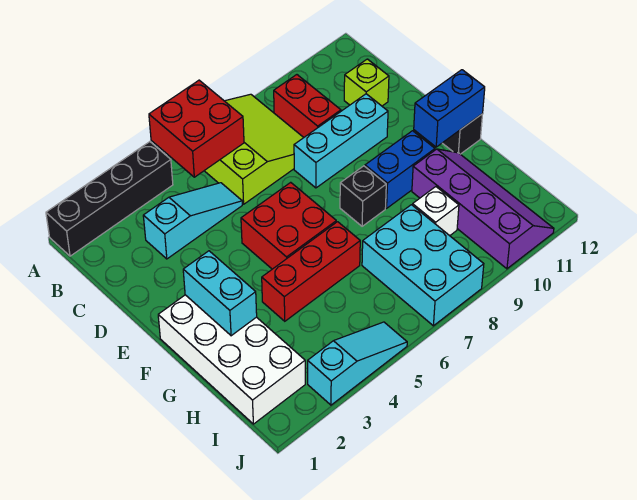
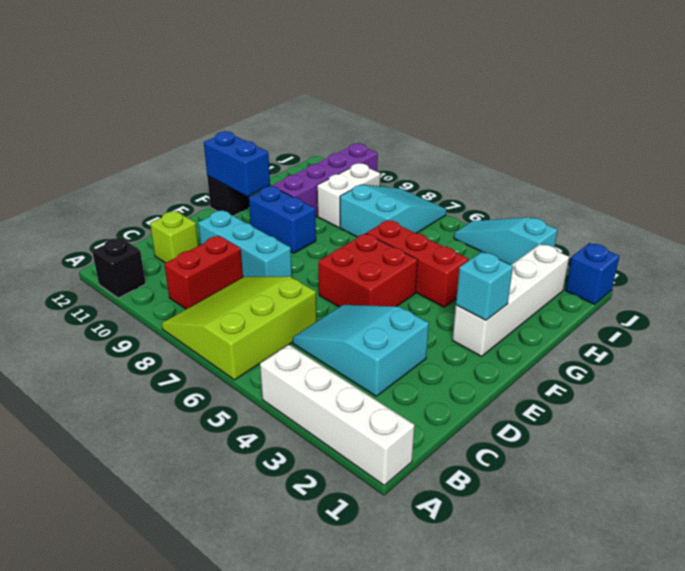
black brick A1:A4 level 1 -> white brick A1:A4 level 1
red brick A5:B6 level 2 -> none
cyan slope C3:C5 level 1 top 3 -> cyan slope C3:D5 level 1 top 3
white brick F1:I2 level 1 -> white brick F2:I2 level 1
cyan brick F2:G2 level 2 -> cyan brick F2 level 2
black brick F8 level 1 -> black brick A11 level 1
cyan brick H7:J8 level 1 -> cyan slope H7:J8 level 1 top H
white brick H9 level 1 -> white brick H9:I9 level 1
none -> blue brick J1 level 1

